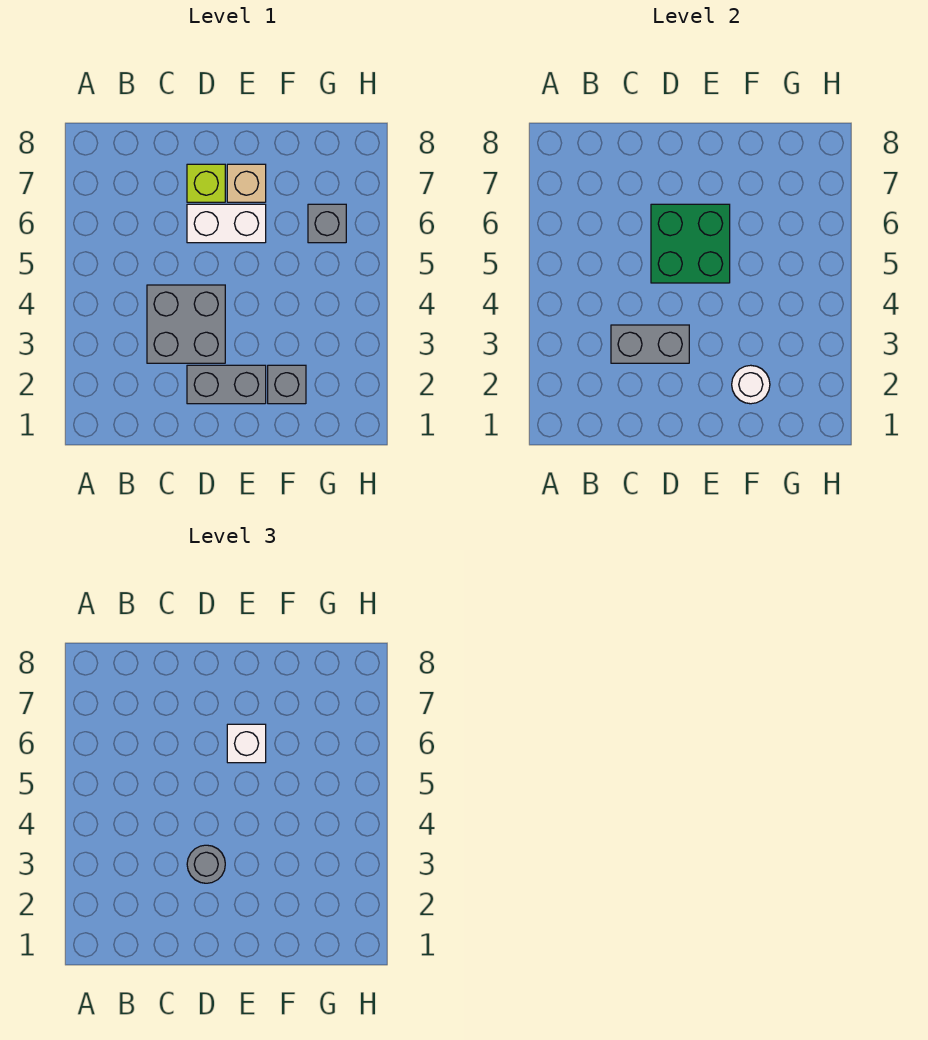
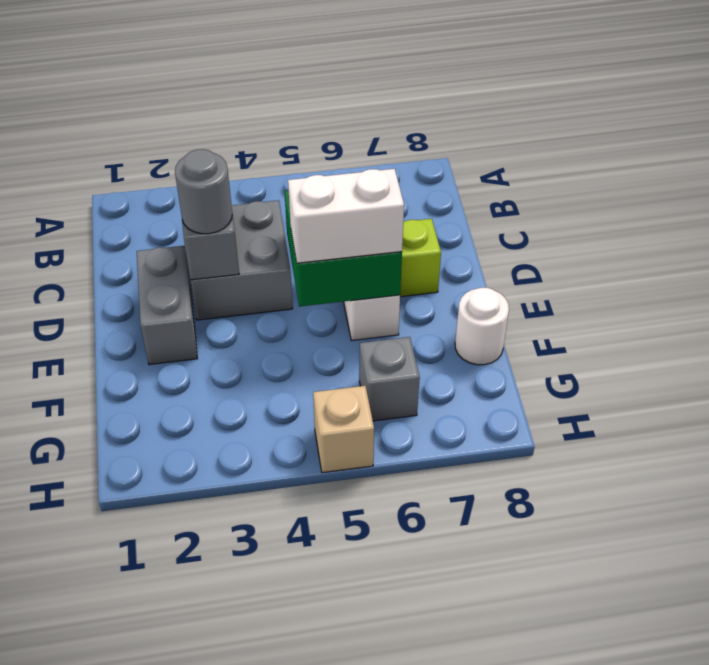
white brick E6 level 3 -> white brick E5:E6 level 3
tan brick E7 level 1 -> tan brick H5 level 1
grey brick F2 level 1 -> none
white round brick F2 level 2 -> white round brick F8 level 1

